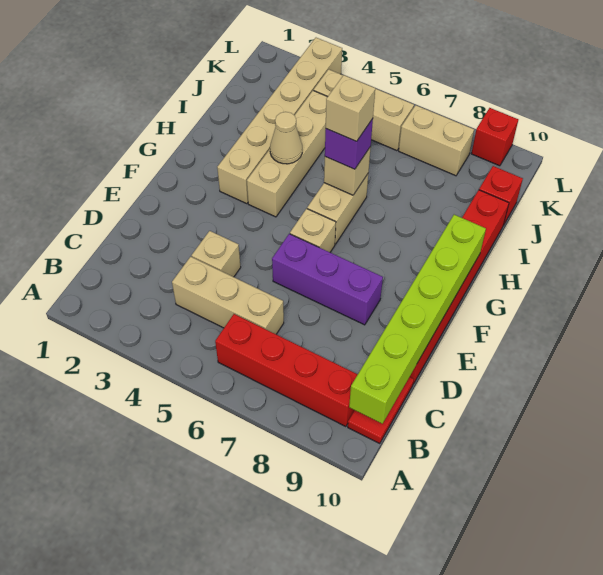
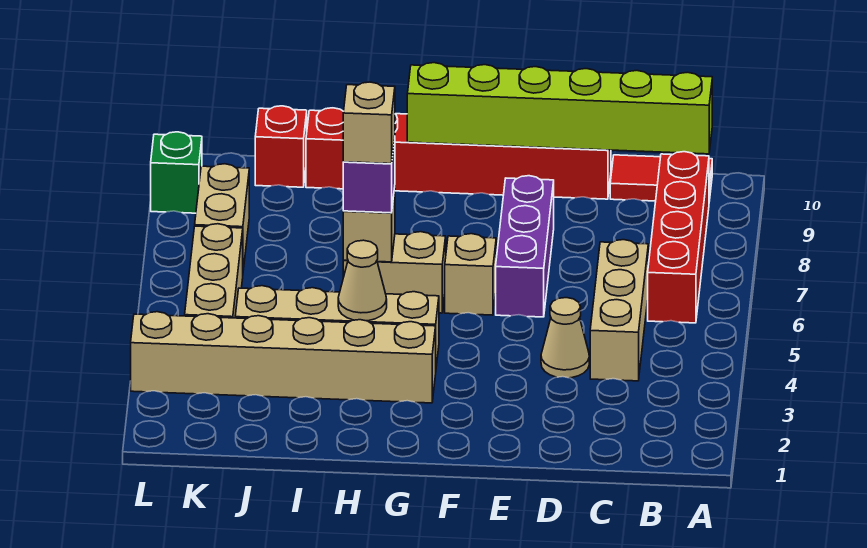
tan brick D4 level 1 -> tan cone D4 level 1
red brick L9 level 1 -> green brick L9 level 1

